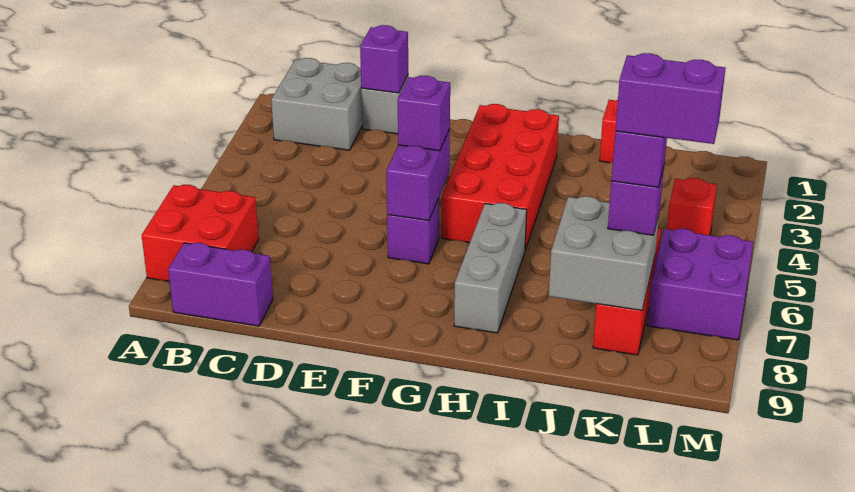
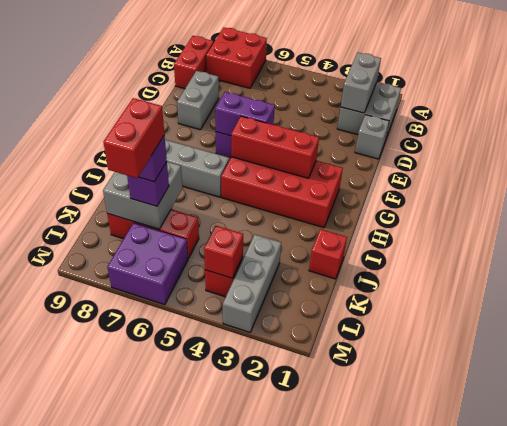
none -> grey brick B2:C2 level 2
purple brick B9:C9 level 1 -> red brick B9:C9 level 1
purple brick D1 level 2 -> none
none -> grey brick D8:E8 level 1
purple brick F5 level 3 -> none
none -> red brick G3:G5 level 2
none -> grey brick K3:M3 level 1
purple brick K7:L7 level 5 -> red brick K7:L7 level 5
none -> red brick L4 level 2

